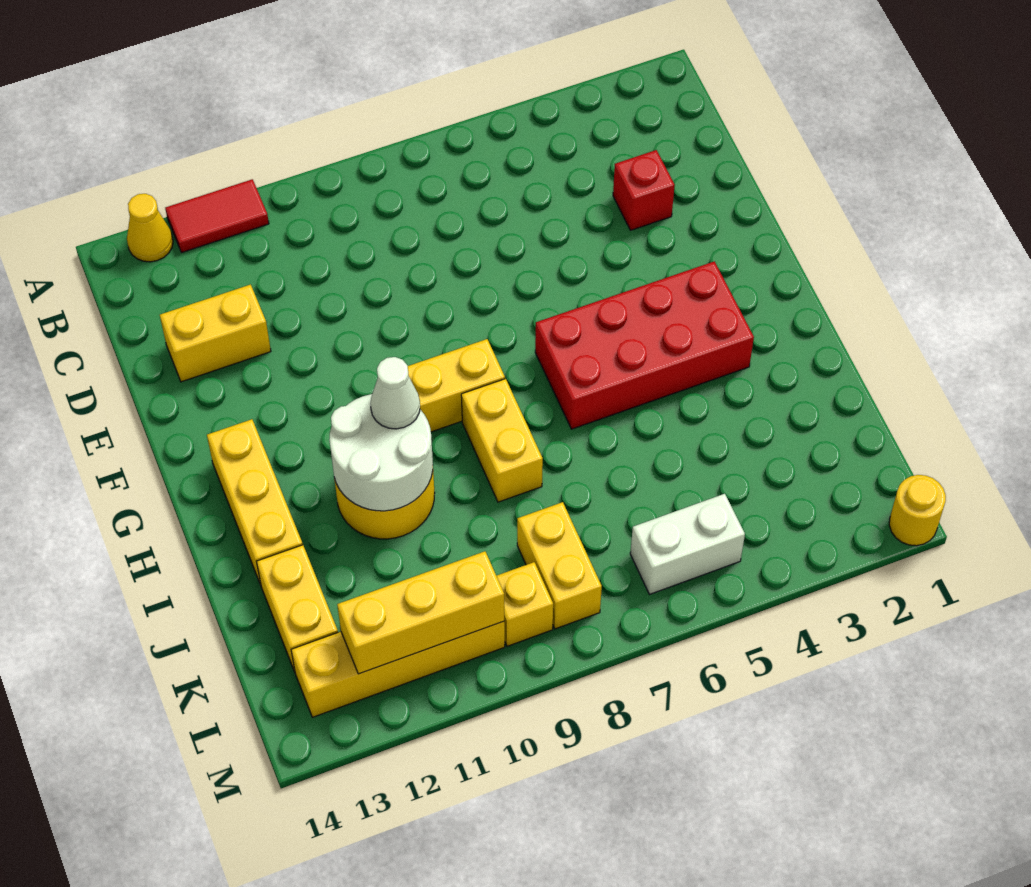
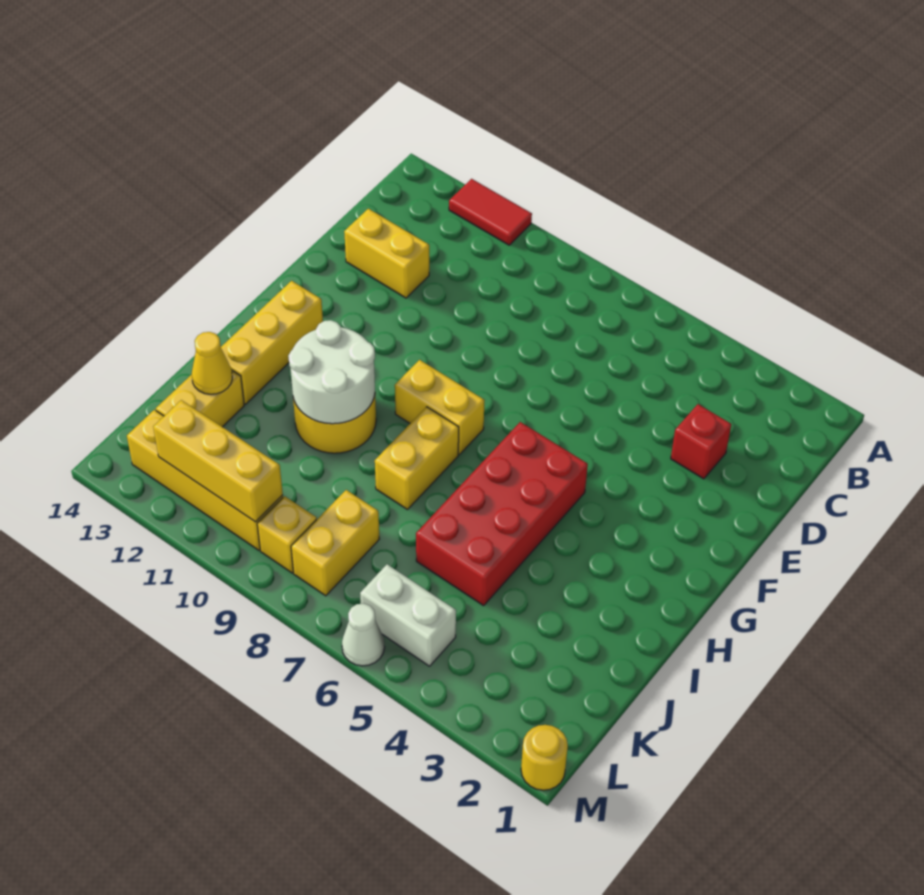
yellow cone A13 level 1 -> yellow cone J13 level 2
red brick G3:H6 level 1 -> red brick G5:J6 level 1
white cone H10 level 3 -> white cone M6 level 1

